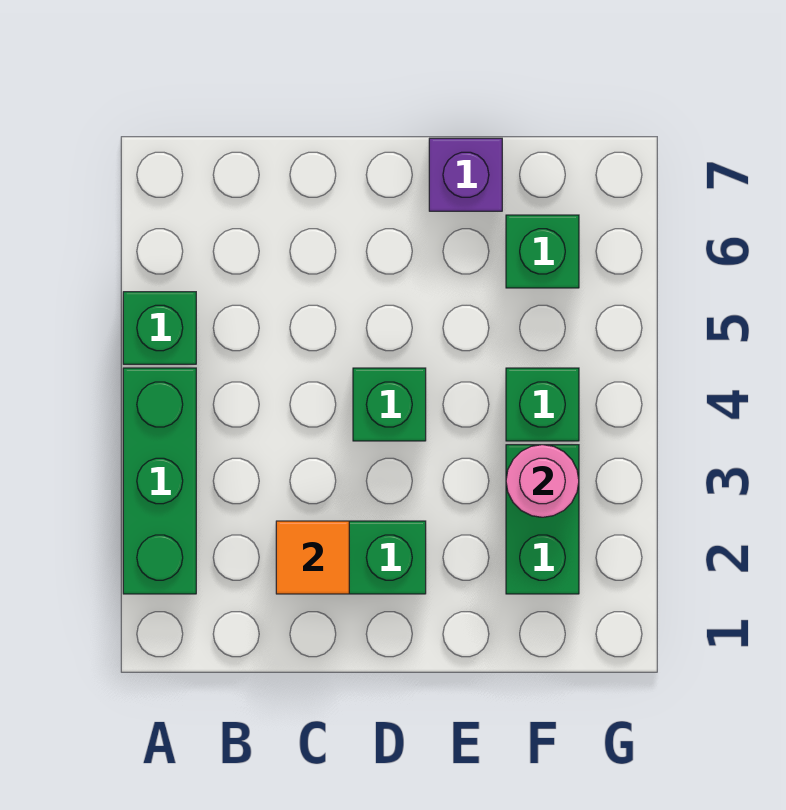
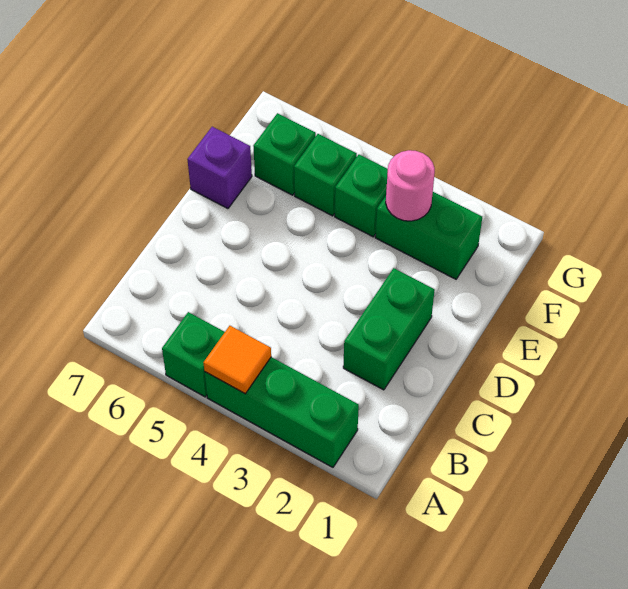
orange tile C2 level 2 -> orange tile A4 level 2
green brick D4 level 1 -> green brick F5 level 1

